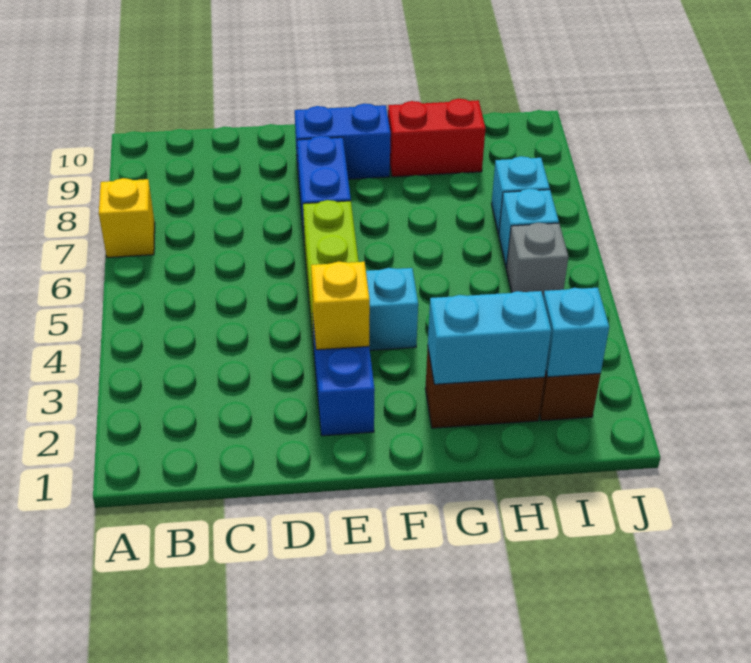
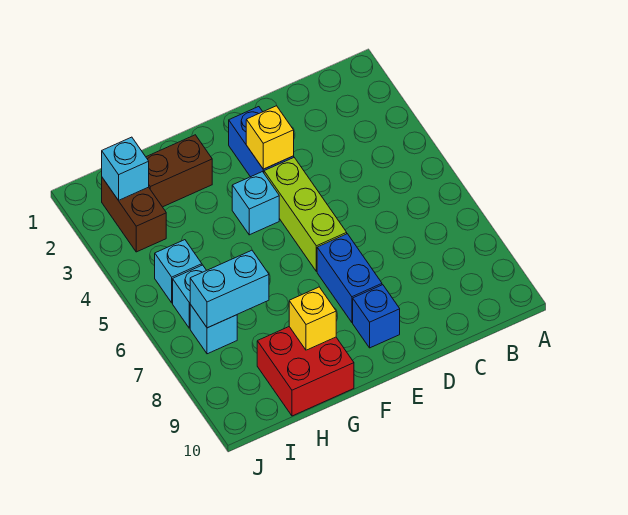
yellow brick A7 level 1 -> yellow brick G9 level 2
blue brick E9:F9 level 1 -> blue brick E9 level 1
cyan brick G2:H2 level 2 -> cyan brick H7:I7 level 2
red brick G9:H9 level 1 -> red brick G9:H10 level 1
grey brick I5 level 1 -> cyan brick I5 level 1

